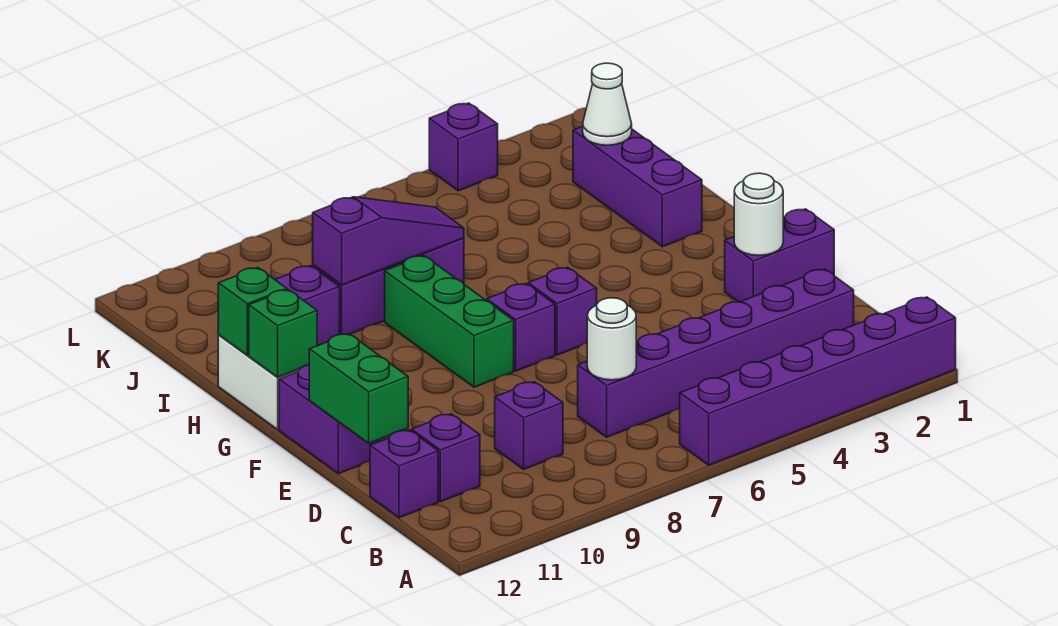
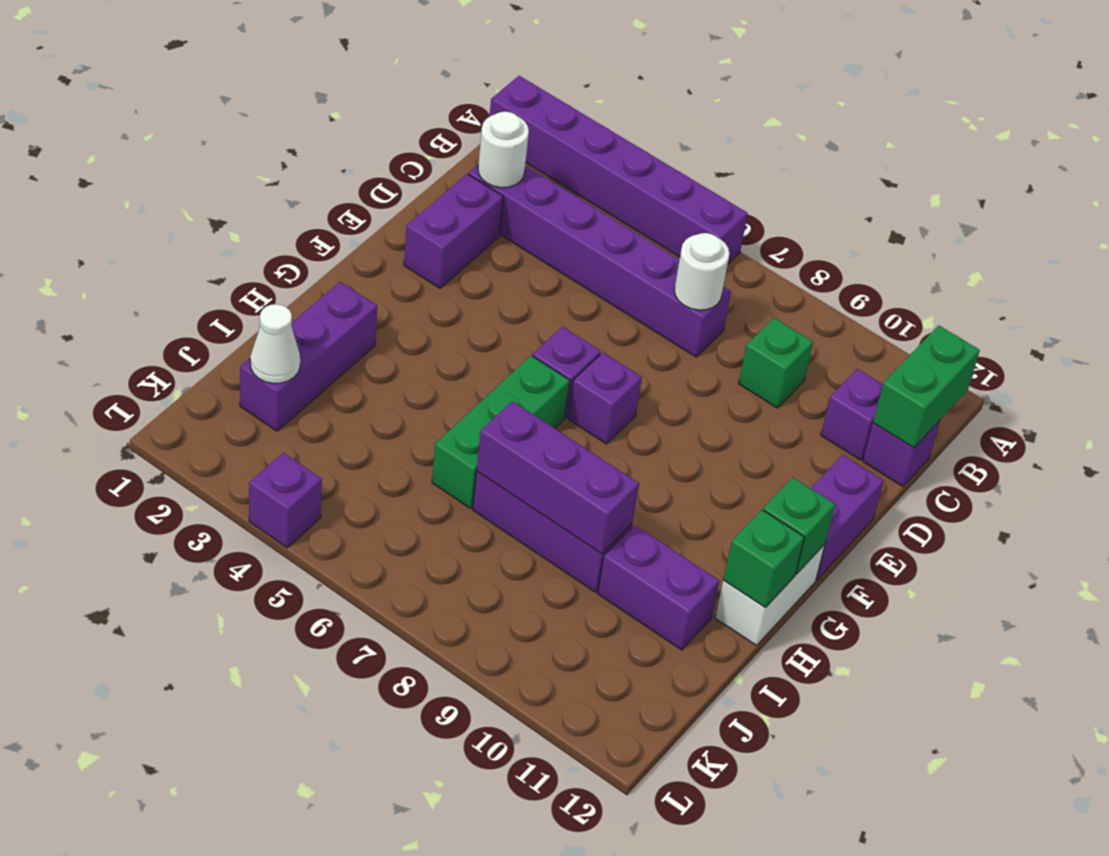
purple brick C9 level 1 -> green brick C9 level 1
green brick D12:E12 level 2 -> green brick B12:C12 level 2
purple brick E1:E2 level 1 -> purple brick D2:E2 level 1
white round brick E2 level 2 -> white round brick C2 level 2
green brick F8:H8 level 1 -> green brick G6:I6 level 1
purple slope I7:I9 level 2 top 9 -> purple brick I7:I9 level 2

